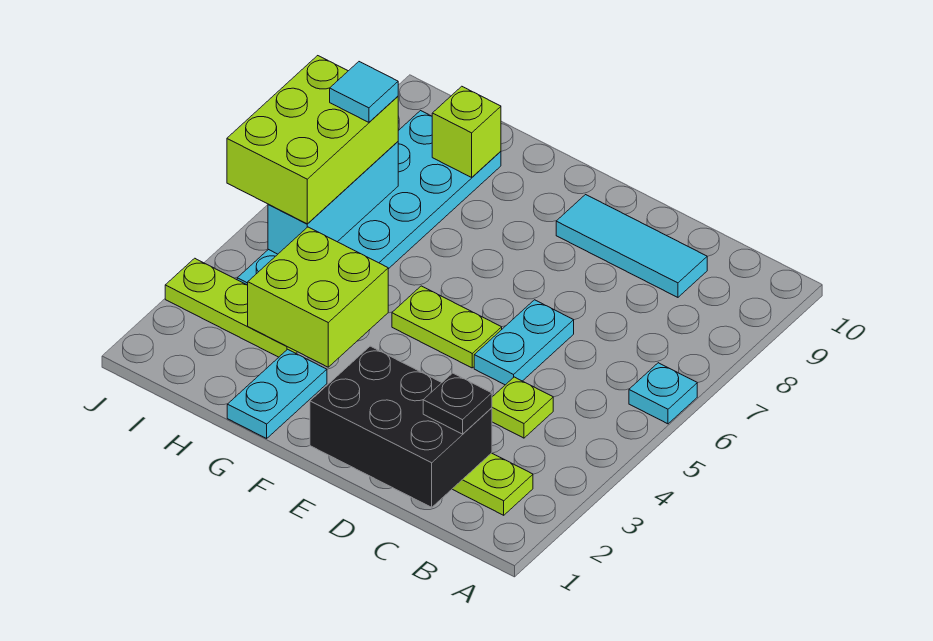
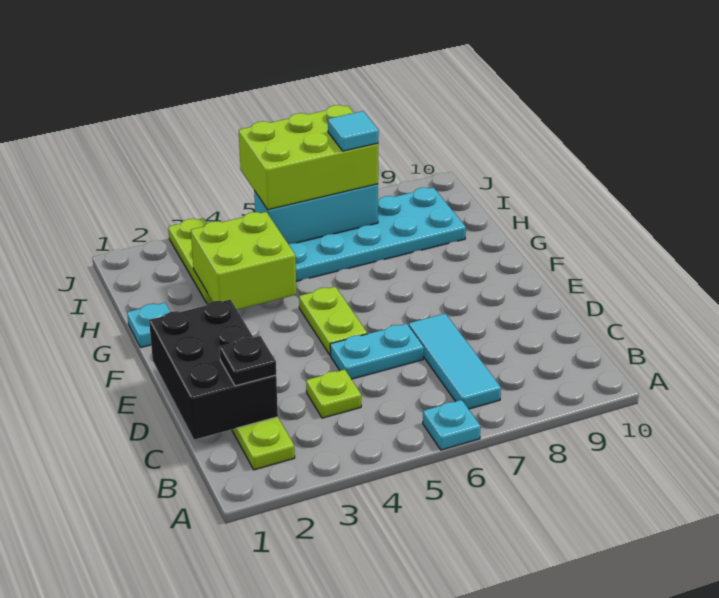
cyan tile C9:E9 level 1 -> cyan tile B7:D7 level 1
cyan plate G1:G2 level 1 -> cyan plate G1 level 1
lime brick H9 level 2 -> none

